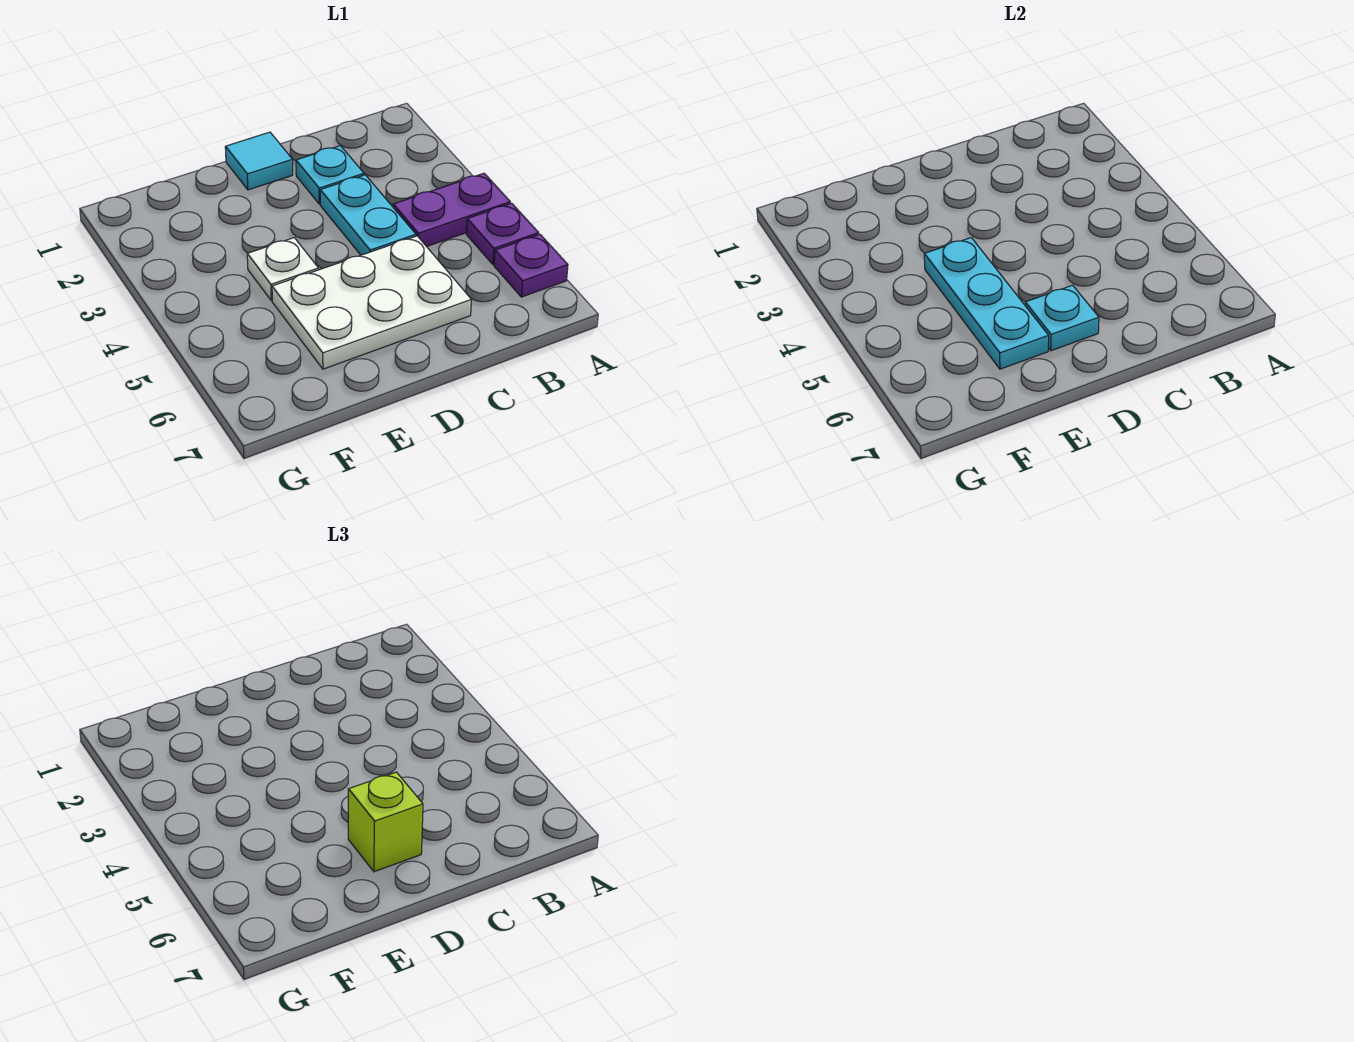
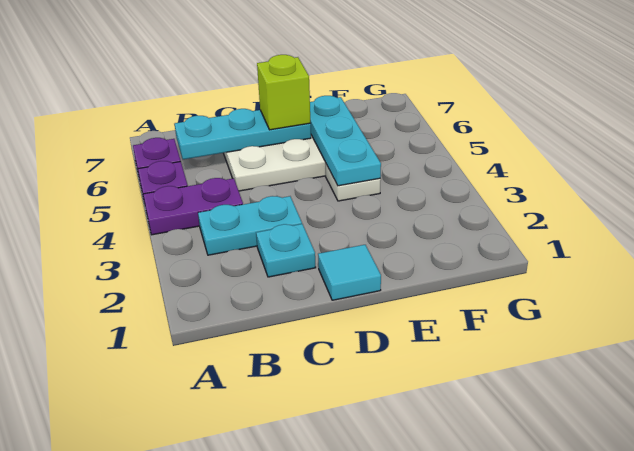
cyan plate C3:C4 level 1 -> cyan plate B3:C3 level 1
cyan plate D6 level 2 -> cyan plate B6:D6 level 2

